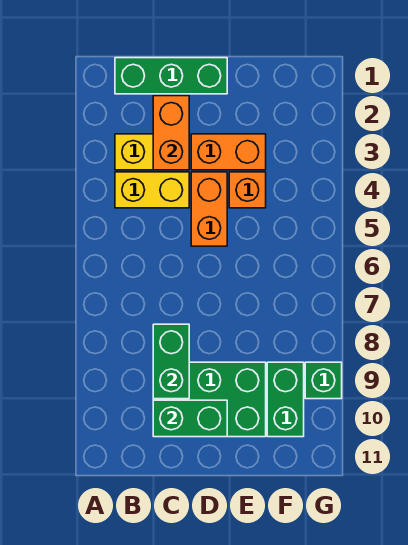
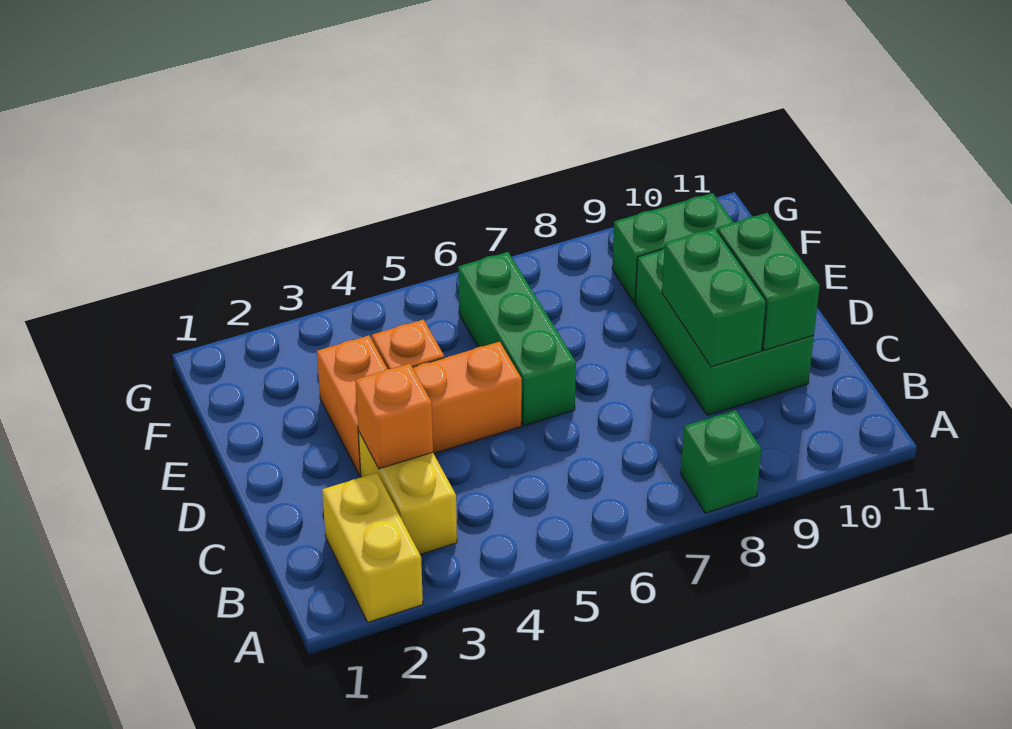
green brick B1:D1 level 1 -> green brick D6:F6 level 1
yellow brick B4:C4 level 1 -> yellow brick A2:B2 level 1
orange brick C2:C3 level 2 -> orange brick C3 level 2
green brick C8:C9 level 2 -> green brick C9:D9 level 2
green brick G9 level 1 -> green brick A8 level 1

